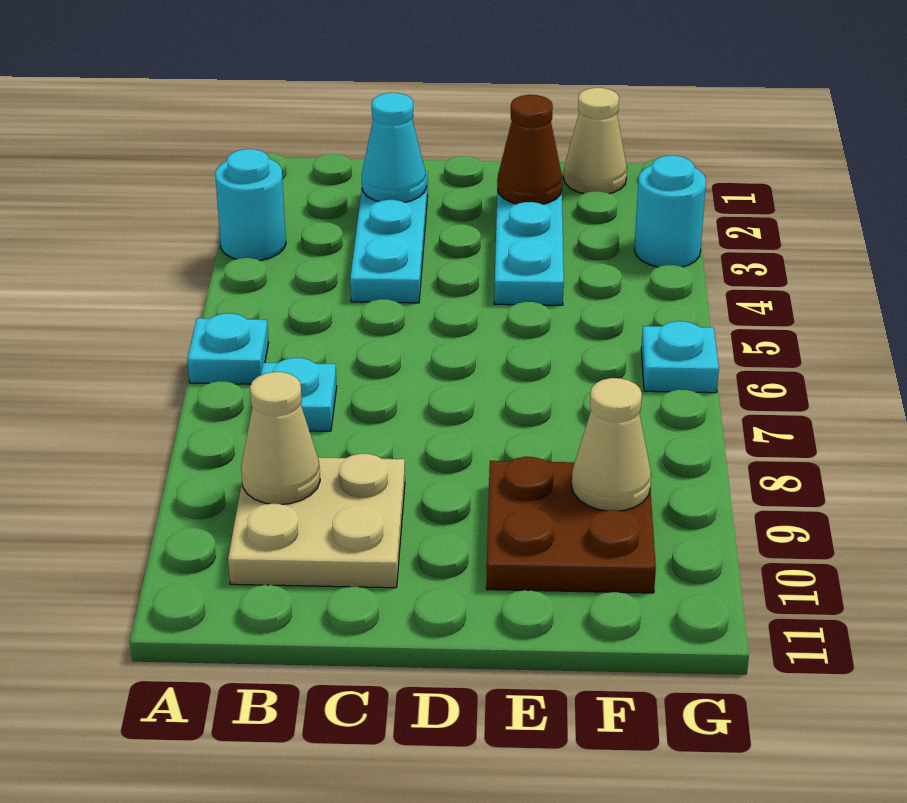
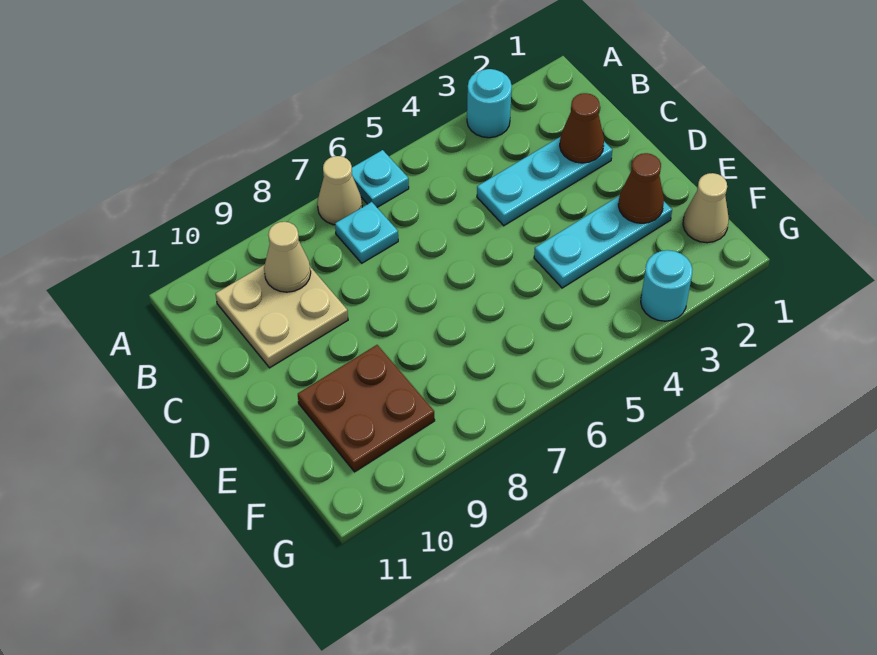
cyan cone C2 level 2 -> brown cone C2 level 2
tan cone F9 level 2 -> tan cone A7 level 1
cyan plate G6 level 1 -> none

